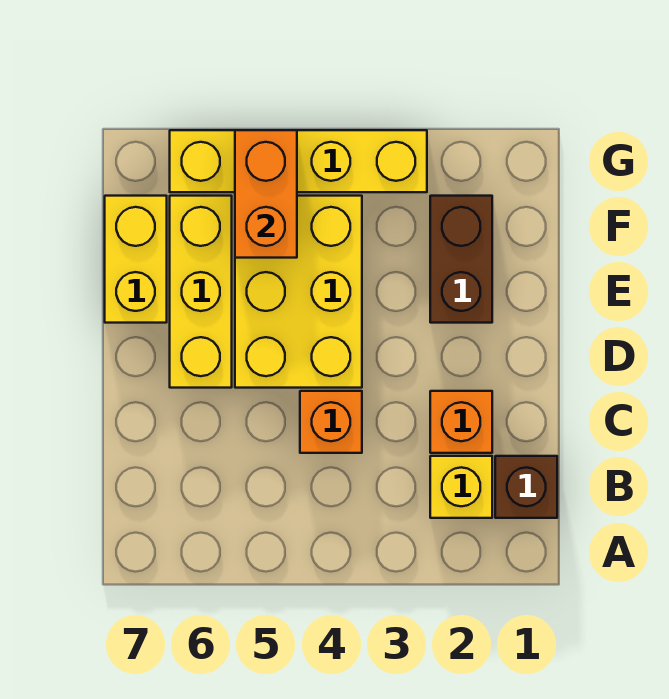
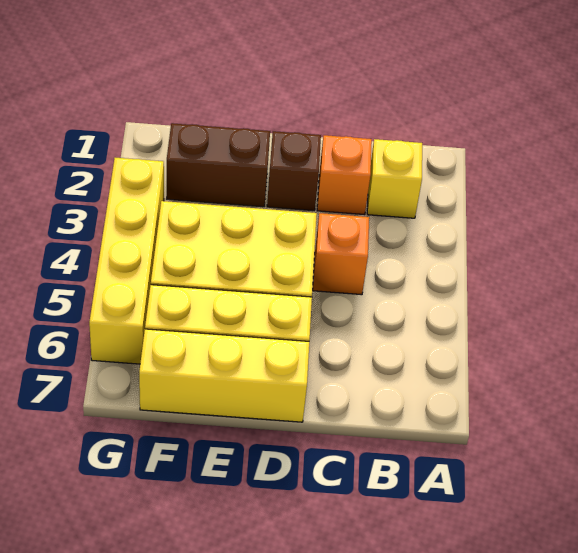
brown brick B1 level 1 -> brown brick D2 level 1
yellow brick E7:F7 level 1 -> yellow brick D7:F7 level 1
orange brick F5:G5 level 2 -> none

